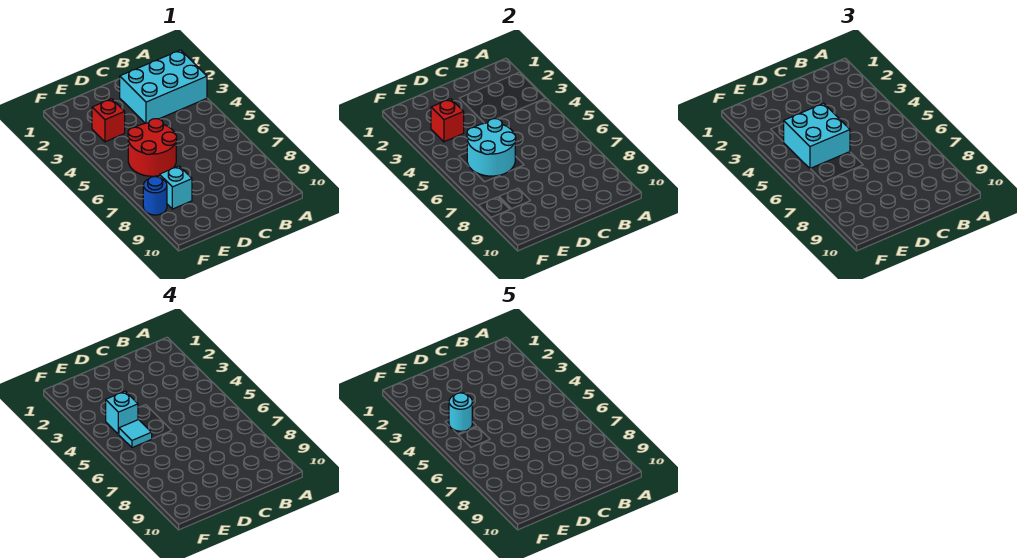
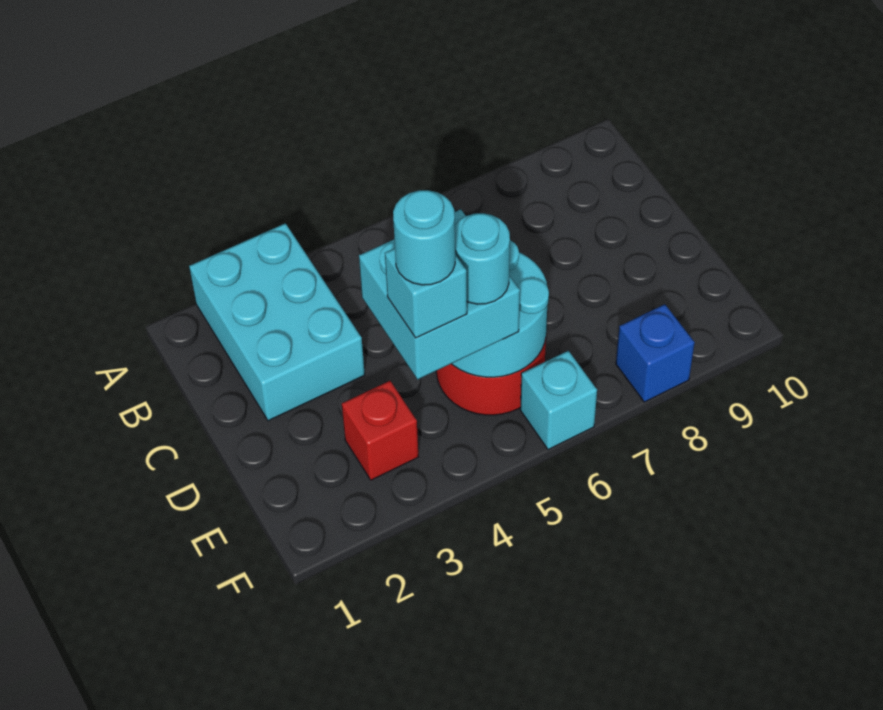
red brick E3 level 2 -> none
cyan tile E5 level 4 -> cyan round brick E5 level 4
cyan brick E8 level 1 -> cyan brick F6 level 1
blue round brick F8 level 1 -> blue brick F8 level 1

